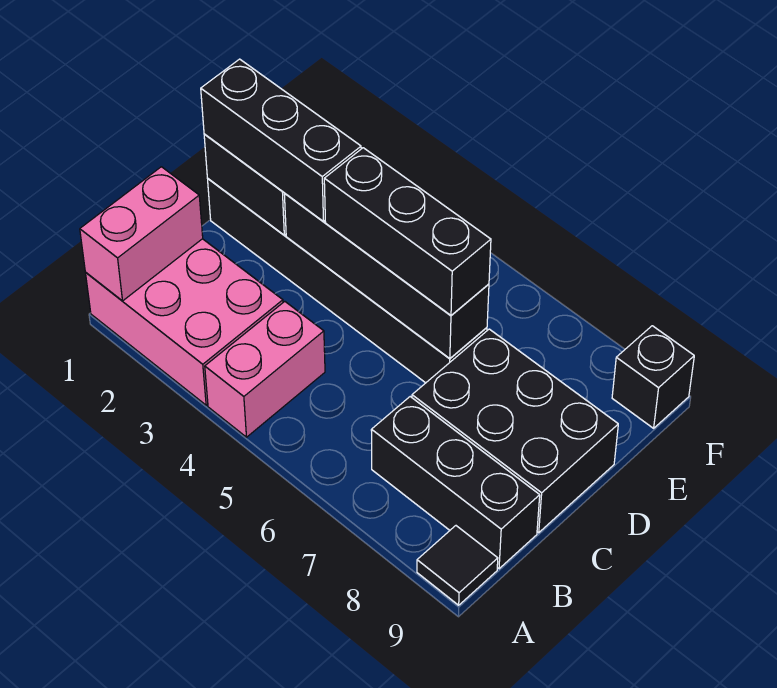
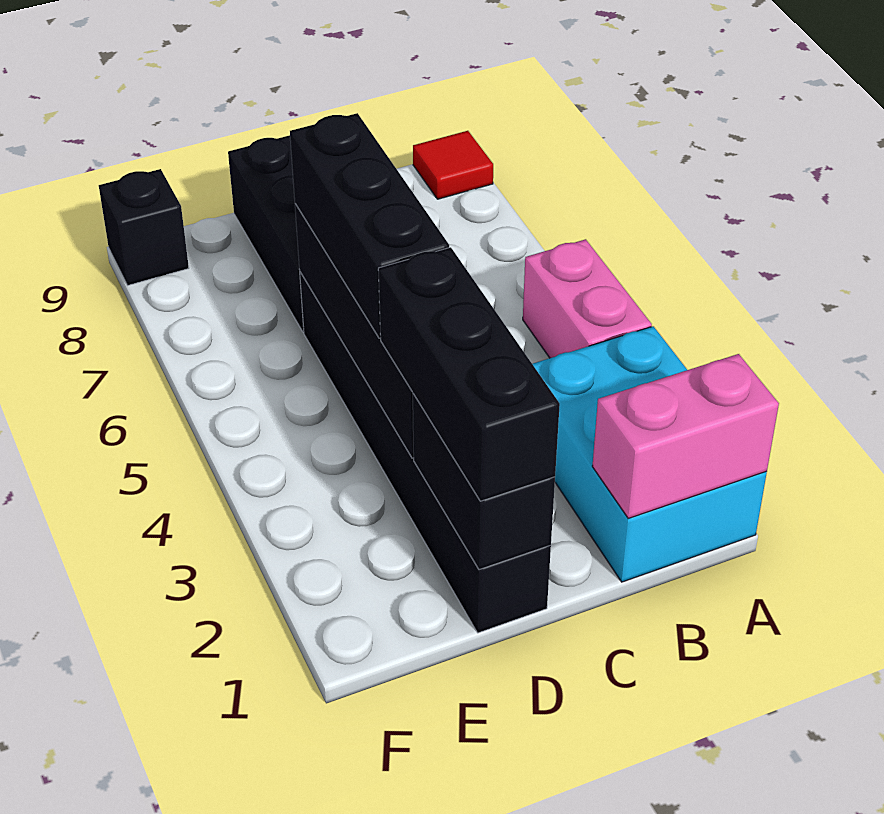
pink brick A1:B3 level 1 -> cyan brick A1:B3 level 1
pink brick A4:B4 level 1 -> pink brick A4:A5 level 1
black tile A9 level 1 -> red tile A9 level 1
black brick B7:B9 level 1 -> none

